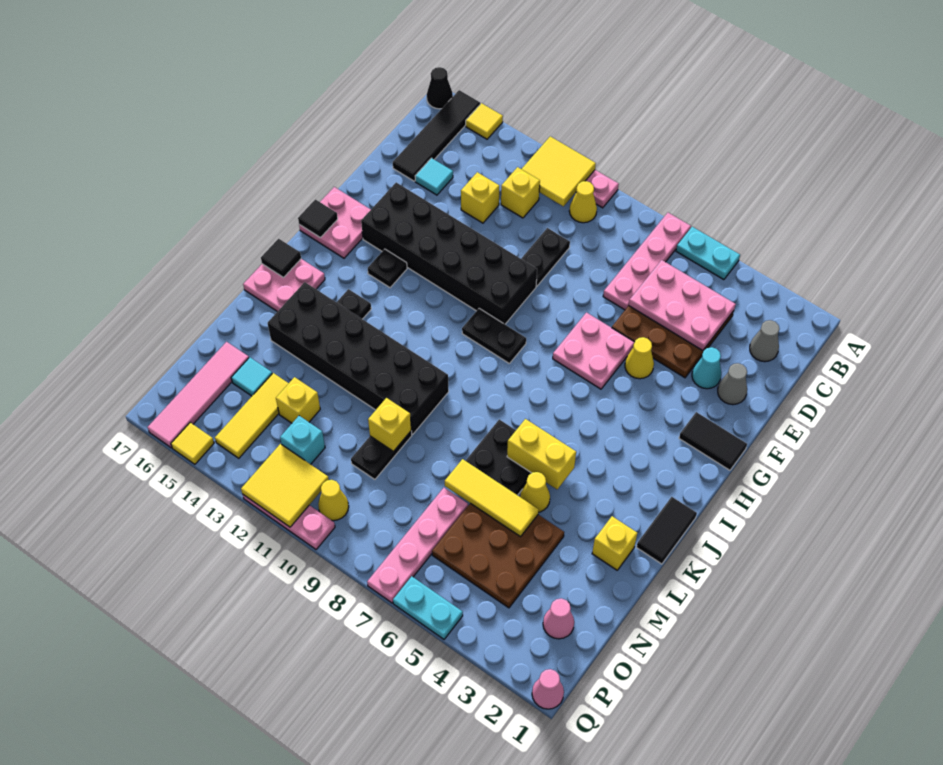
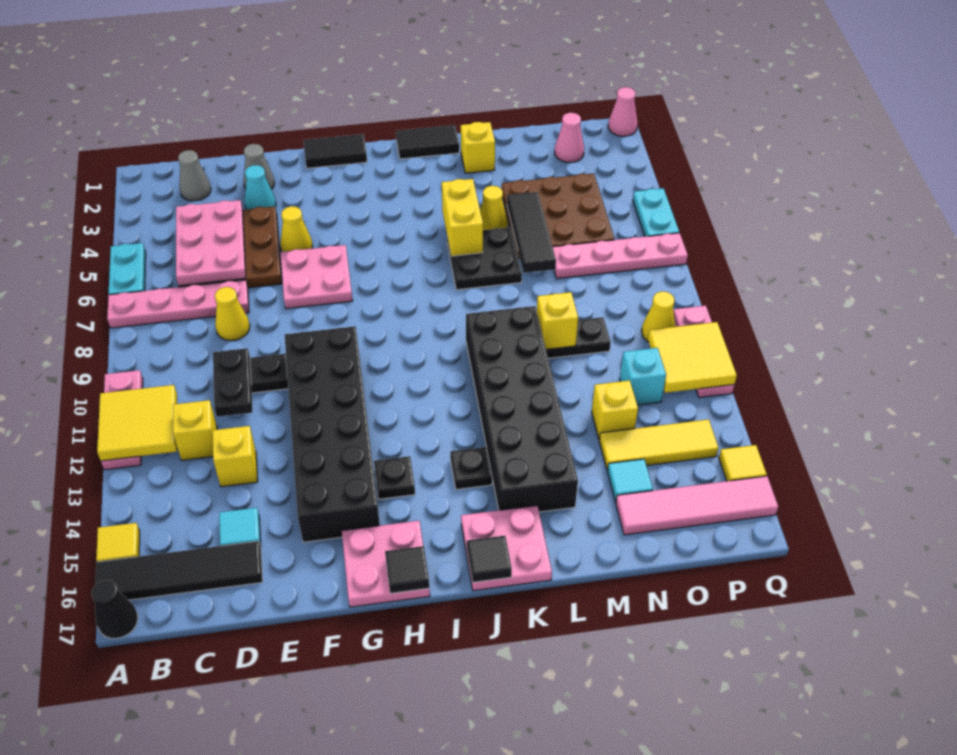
yellow cone B10 level 1 -> yellow cone D8 level 1
black tile G1:G2 level 1 -> black tile G1:H1 level 1
black plate H9:H10 level 1 -> black plate D10:D11 level 2
yellow tile M5:M7 level 2 -> black tile M5:M7 level 2

